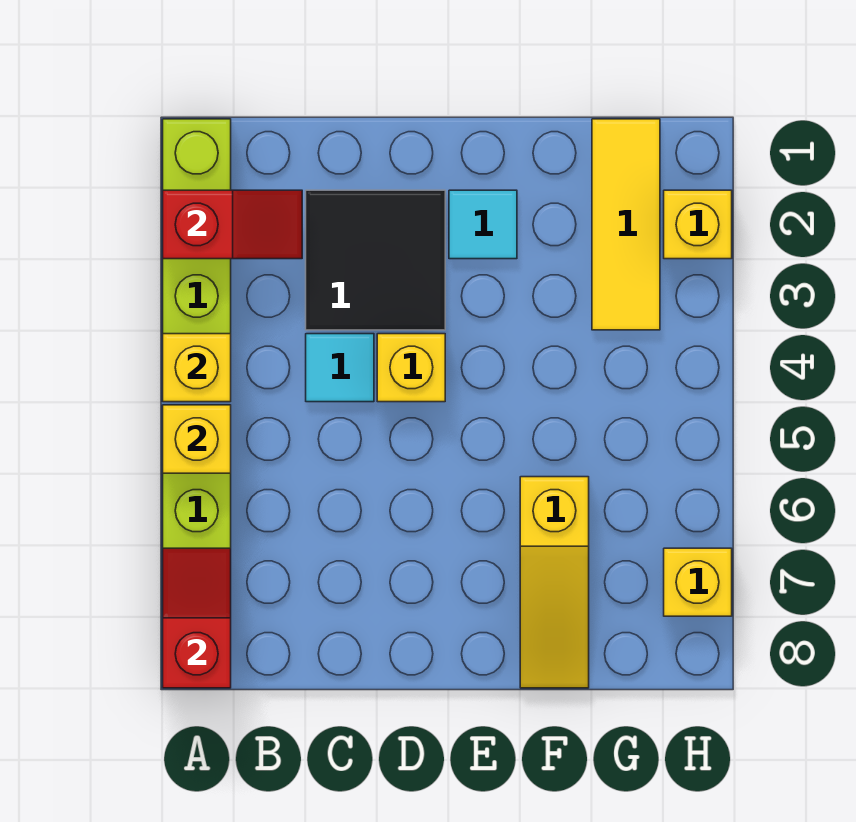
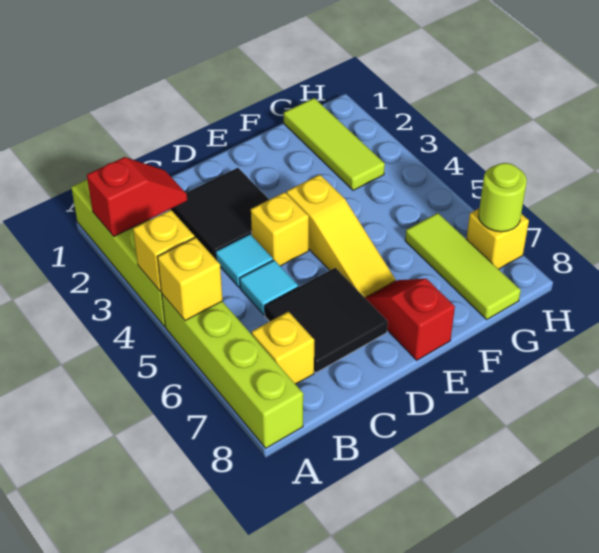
red slope A7:A8 level 2 top 8 -> red slope E7:E8 level 1 top 8
none -> black tile C6:D7 level 1
cyan tile E2 level 1 -> cyan tile C5 level 1
yellow slope F6:F8 level 1 top 6 -> yellow slope E4:E6 level 1 top 4
yellow tile G1:G3 level 1 -> lime tile G1:G3 level 1
none -> lime tile G6:G8 level 1
yellow brick H2 level 1 -> yellow brick B7 level 1
none -> lime round brick H7 level 2

